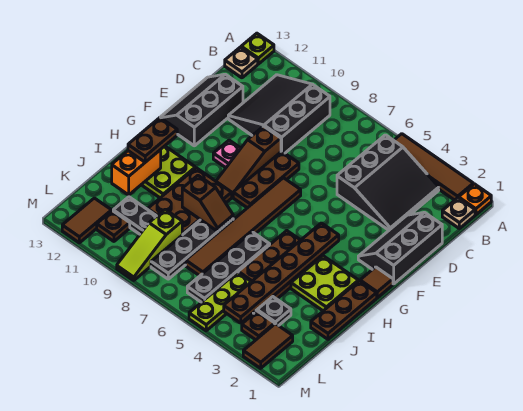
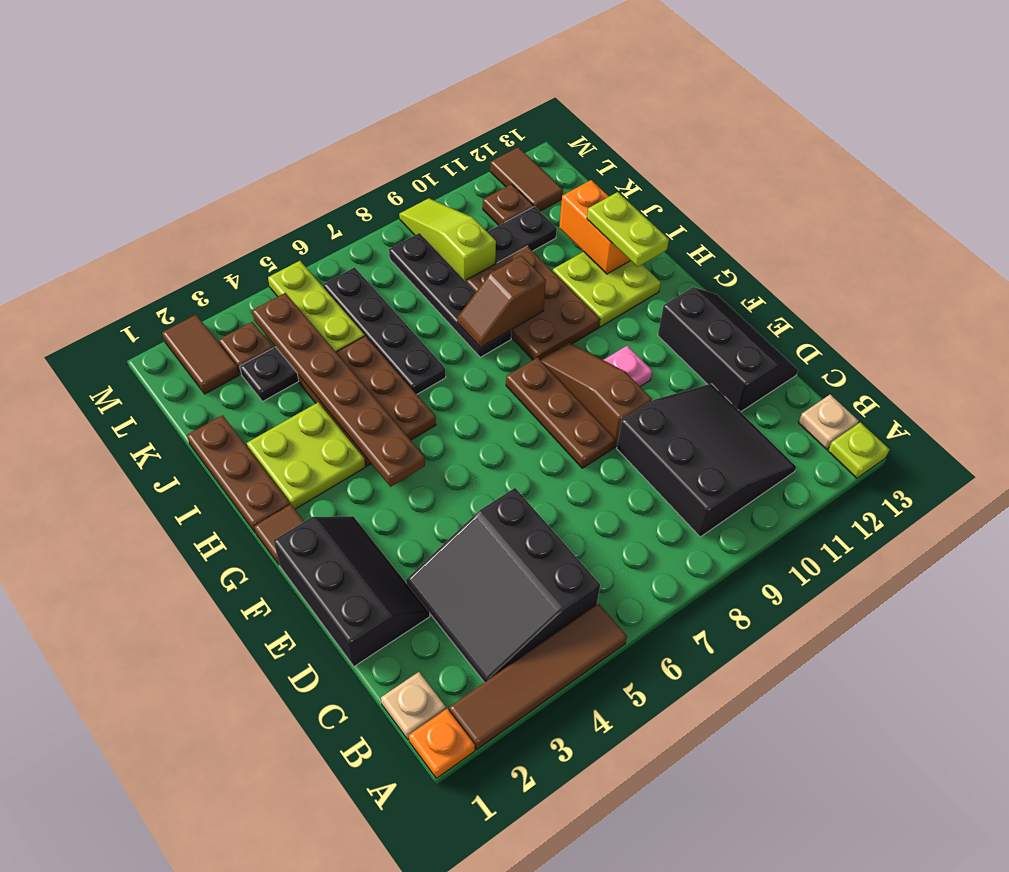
brown tile F7:K7 level 1 -> none
brown plate H12:I12 level 3 -> lime plate H12:I12 level 3

